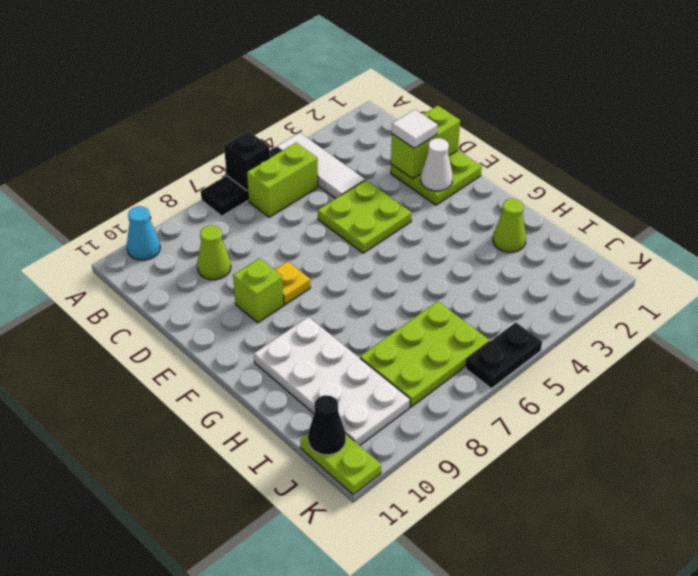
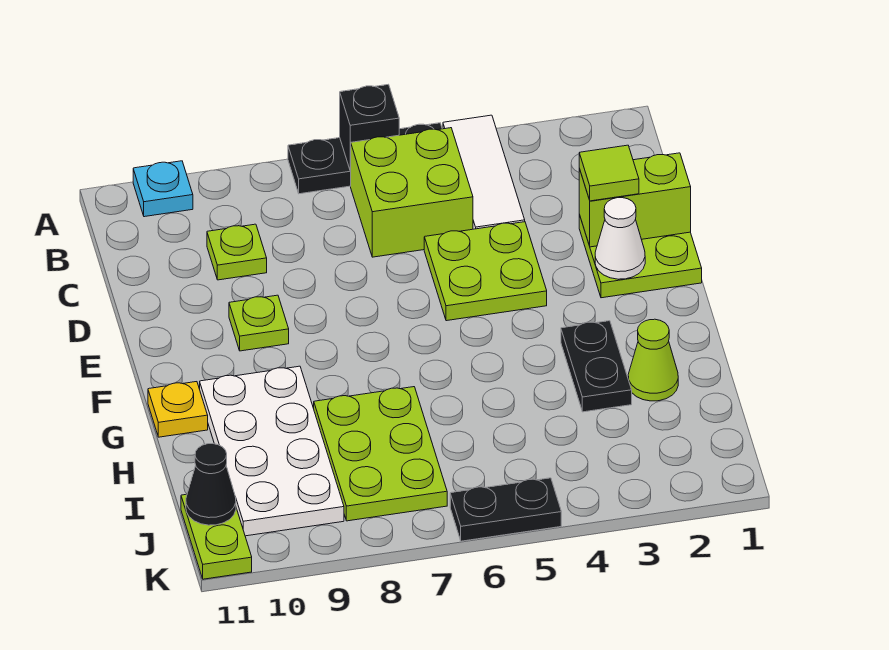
cyan cone A10 level 1 -> cyan plate A10 level 1
lime brick B5:B6 level 1 -> lime brick B5:C6 level 1
lime cone C9 level 1 -> lime plate C9 level 1
white tile D2 level 3 -> lime tile D2 level 3
yellow plate E8 level 1 -> yellow plate G11 level 1
lime brick E9 level 1 -> lime plate E9 level 1
none -> black plate G3:H3 level 1
lime plate I6:J8 level 1 -> lime plate H7:J8 level 1

